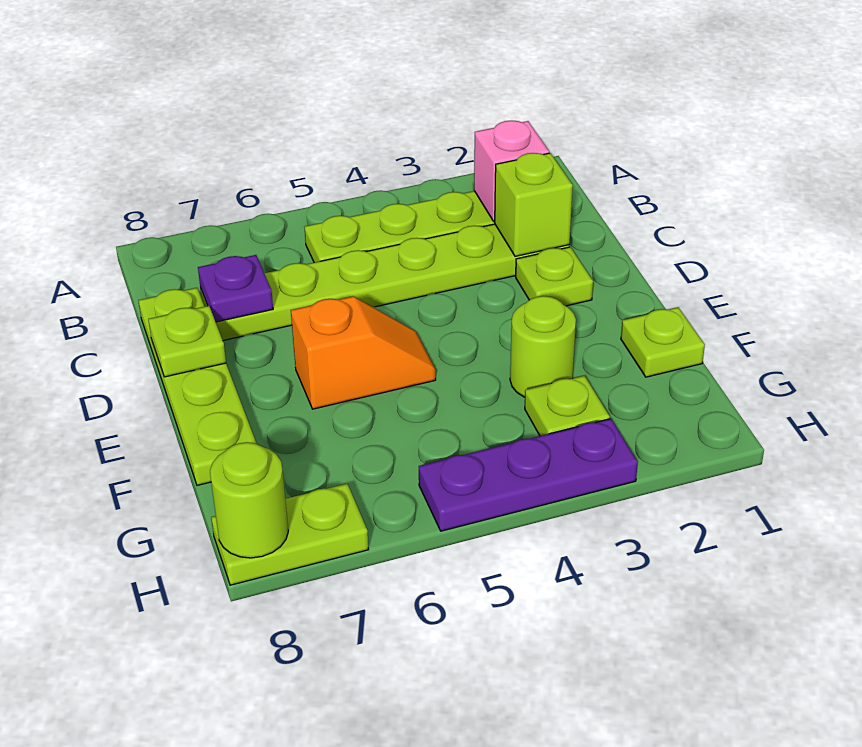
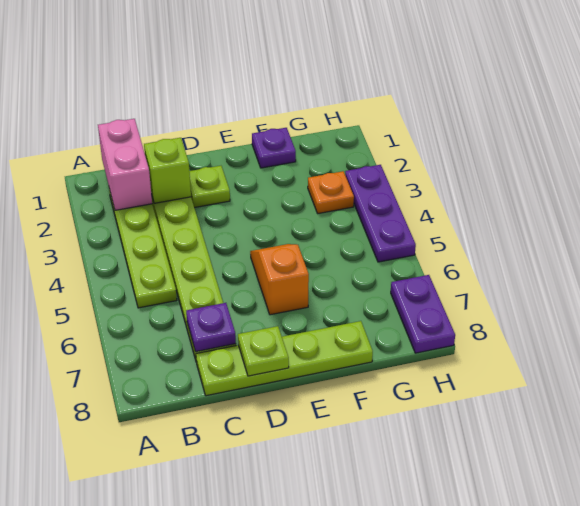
pink brick B2 level 2 -> pink brick B1:B2 level 2
lime plate F1 level 1 -> purple plate F1 level 1
lime round brick F3 level 1 -> none
lime plate G3 level 1 -> orange plate G3 level 1
lime plate H7:H8 level 1 -> purple plate H7:H8 level 1
lime round brick H8 level 2 -> none

